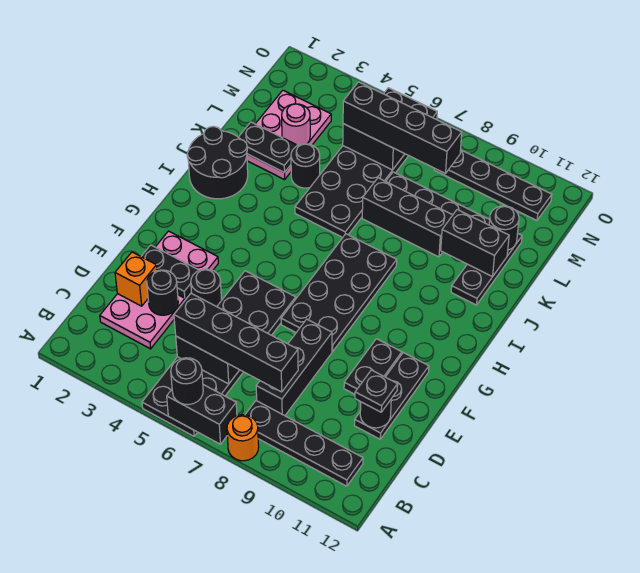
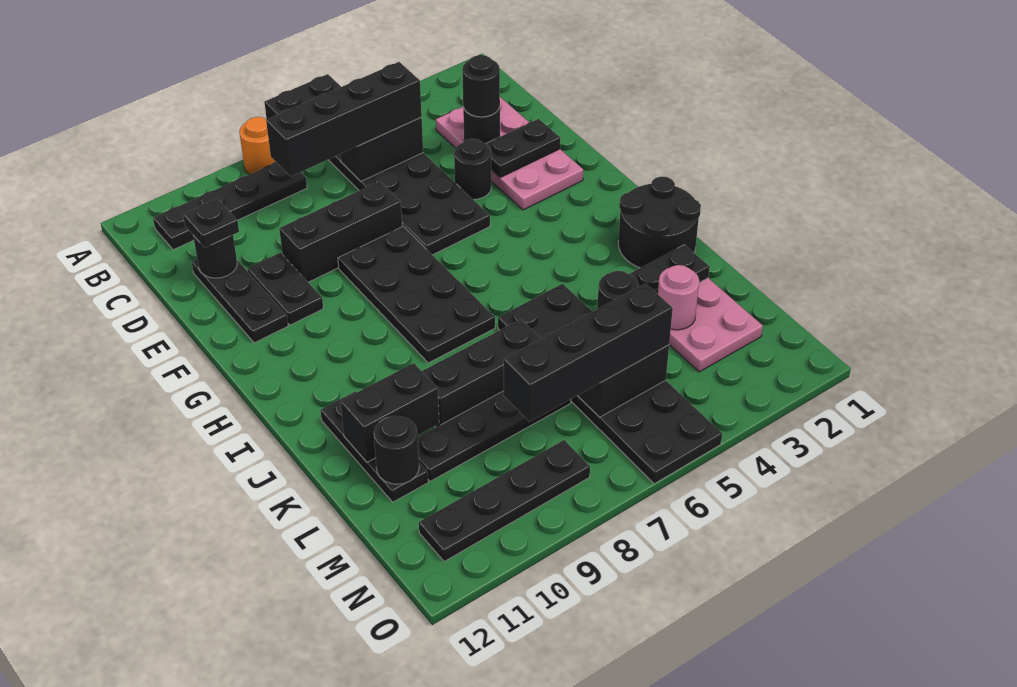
black round brick A6 level 3 -> black round brick D3 level 3
black brick C8:E8 level 1 -> black brick E7:E9 level 1
orange brick D2 level 2 -> none

